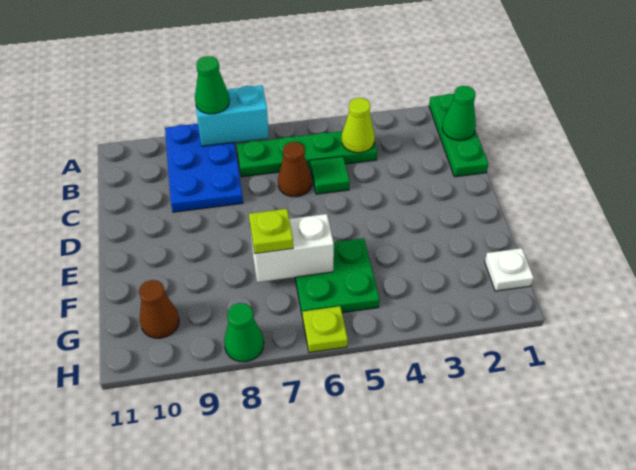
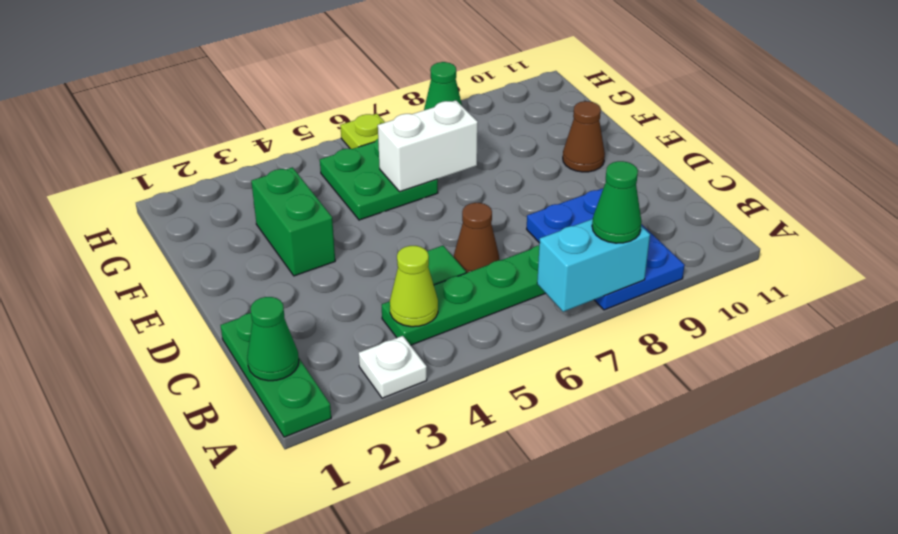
none -> green brick E3:F3 level 1
lime plate F7 level 3 -> none
white plate G1 level 1 -> white plate A3 level 1
brown cone G10 level 1 -> brown cone E10 level 1

